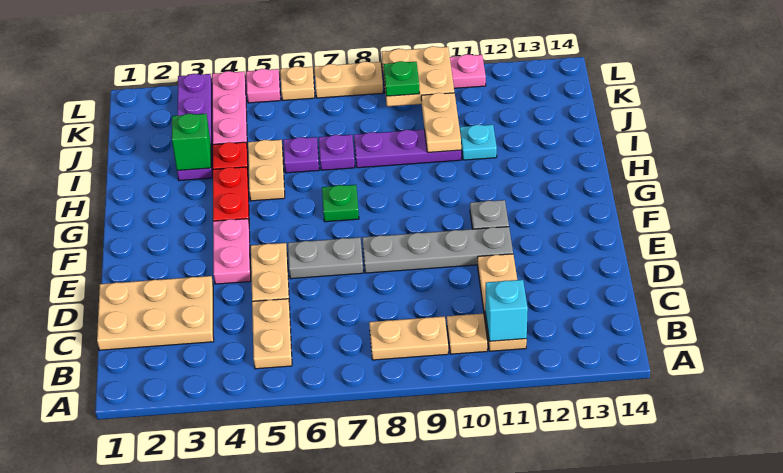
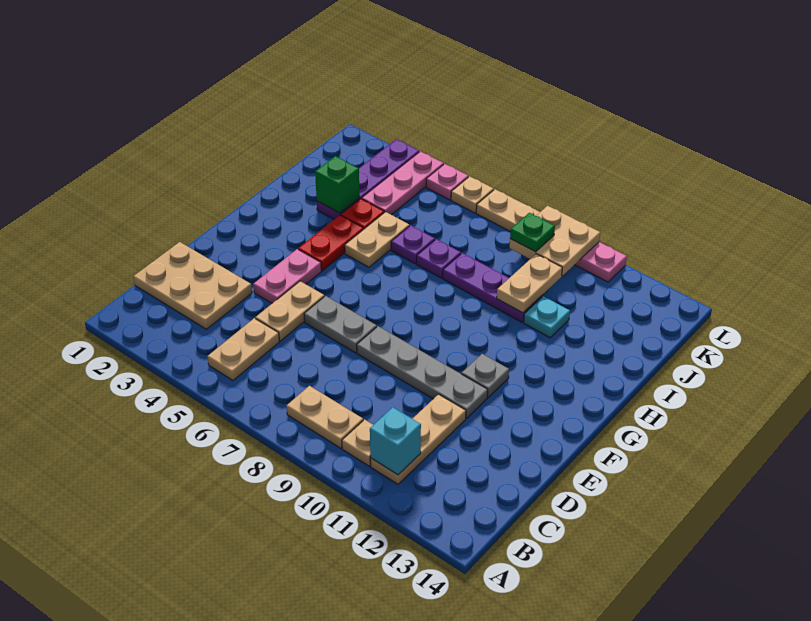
green plate G7 level 1 -> none

